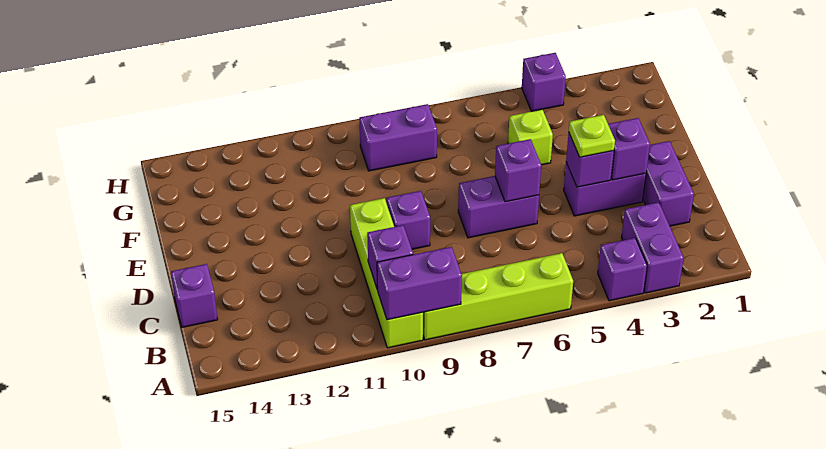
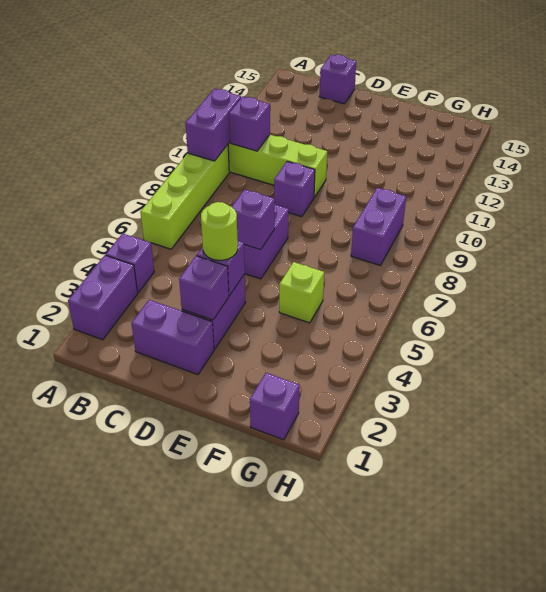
purple brick A3:B3 level 1 -> purple brick A2:A3 level 1
lime plate D4 level 3 -> lime round brick D4 level 3
purple brick H4 level 1 -> purple brick G1 level 1

